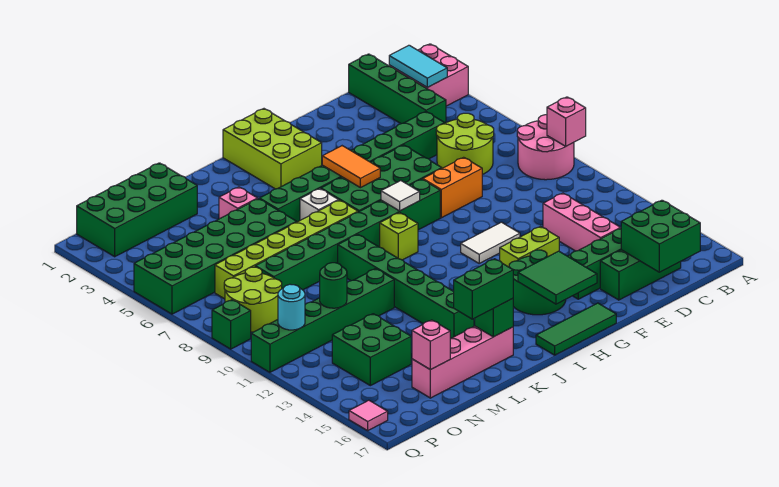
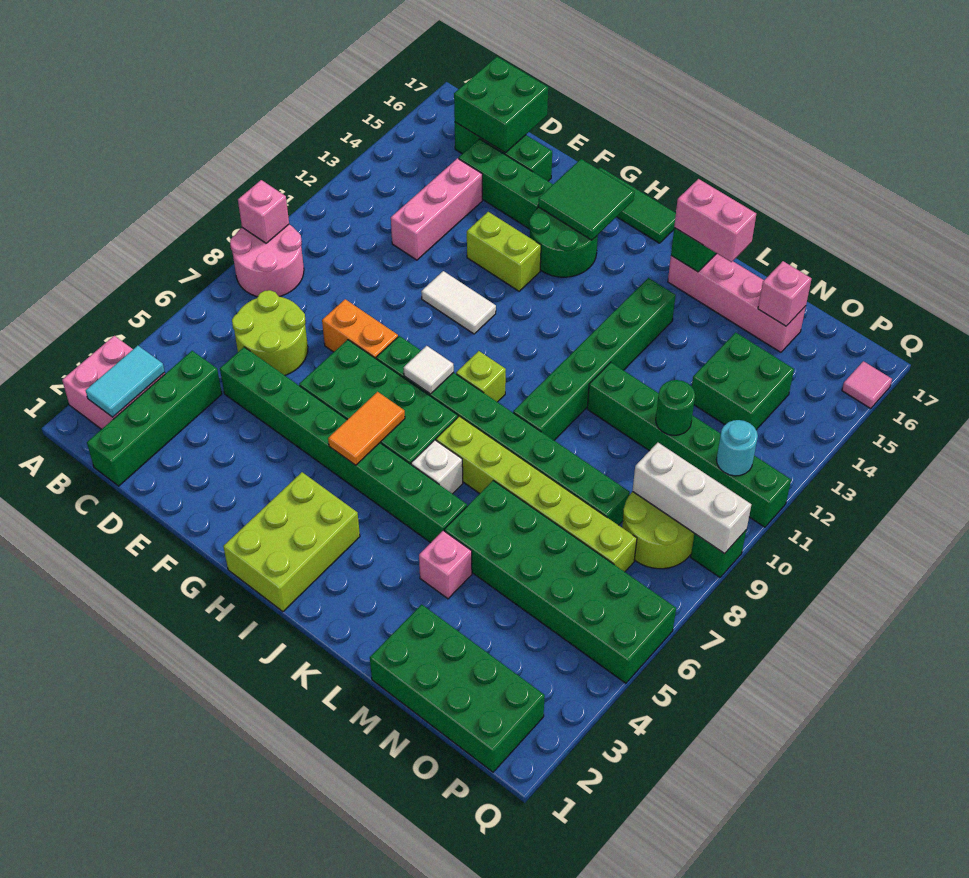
green brick K16:L16 level 3 -> pink brick K16:L16 level 3
none -> white brick O9:Q9 level 2

